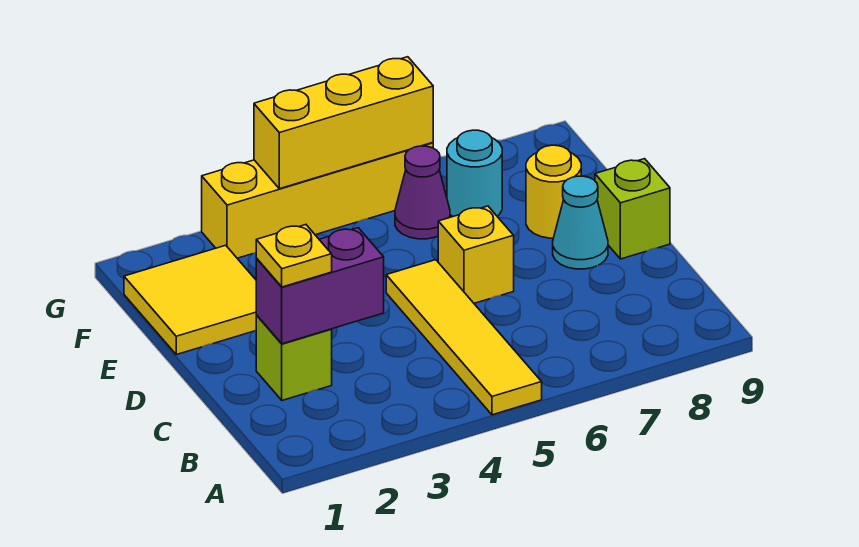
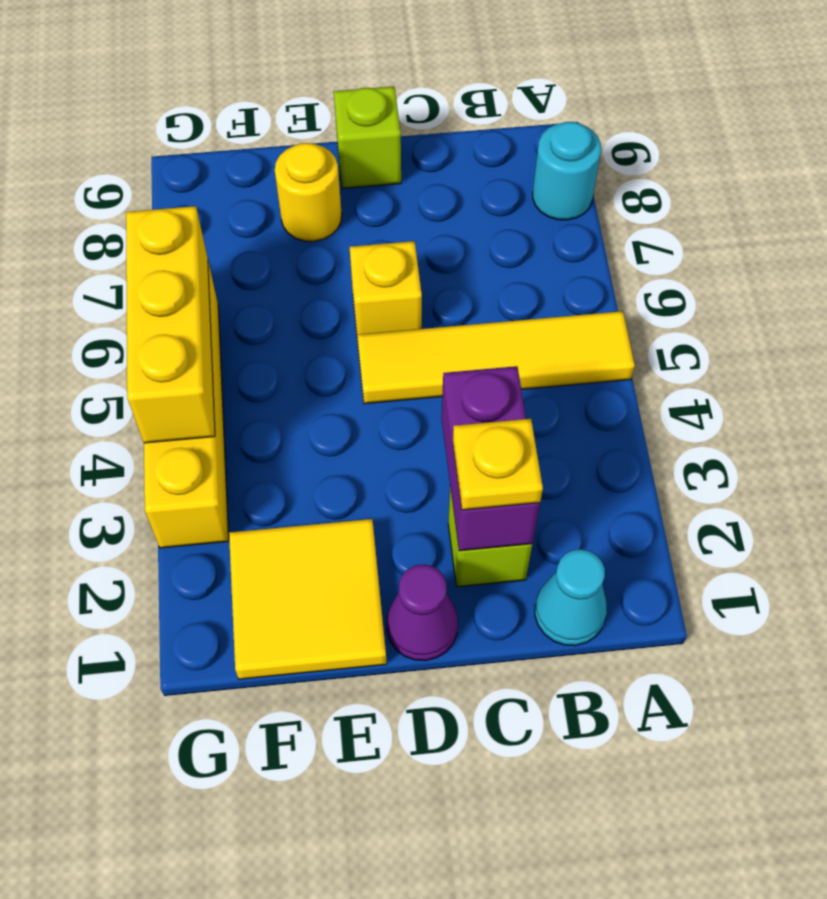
cyan cone D8 level 1 -> cyan cone B1 level 1
purple cone F6 level 1 -> purple cone D1 level 1
cyan round brick F7 level 1 -> cyan round brick A8 level 1

